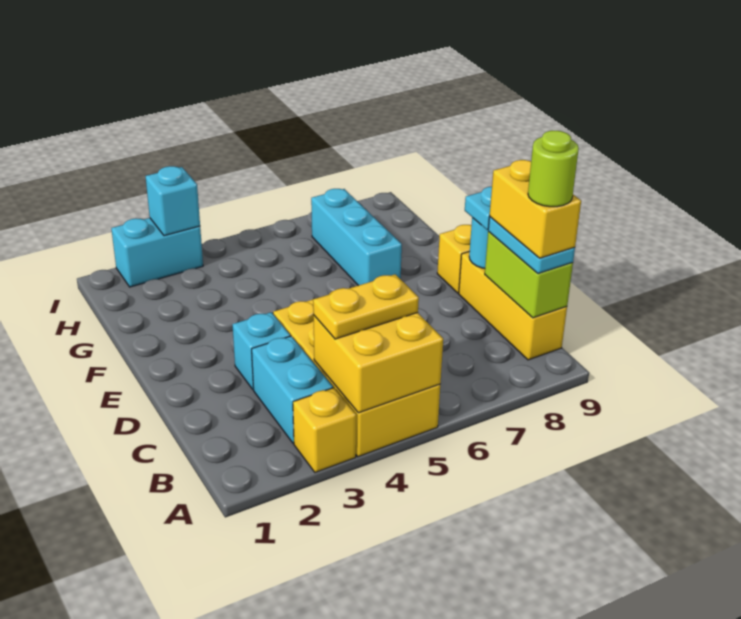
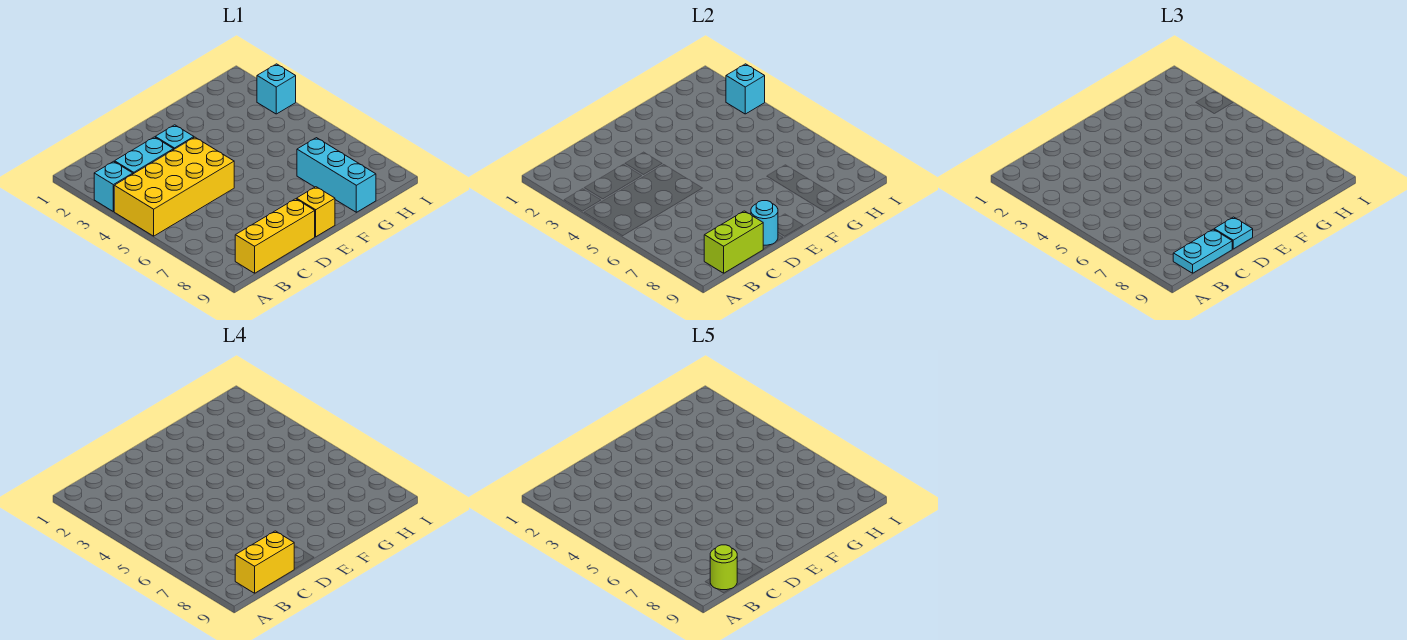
yellow brick A3 level 1 -> cyan brick A3 level 1
yellow brick A4:B5 level 2 -> none
yellow plate B4:B5 level 3 -> none
cyan brick F7:H7 level 1 -> cyan brick G7:G9 level 1
cyan brick I2:I3 level 1 -> cyan brick I3 level 1

